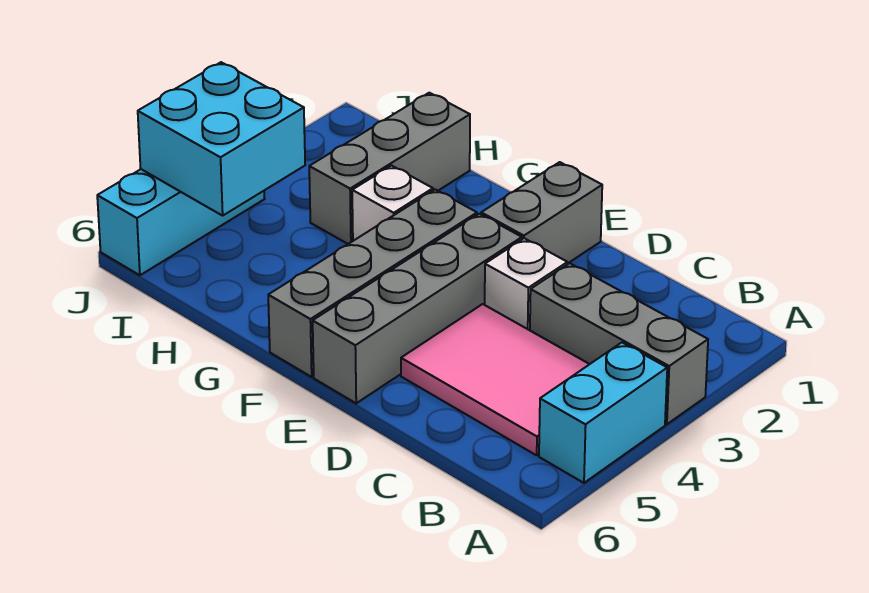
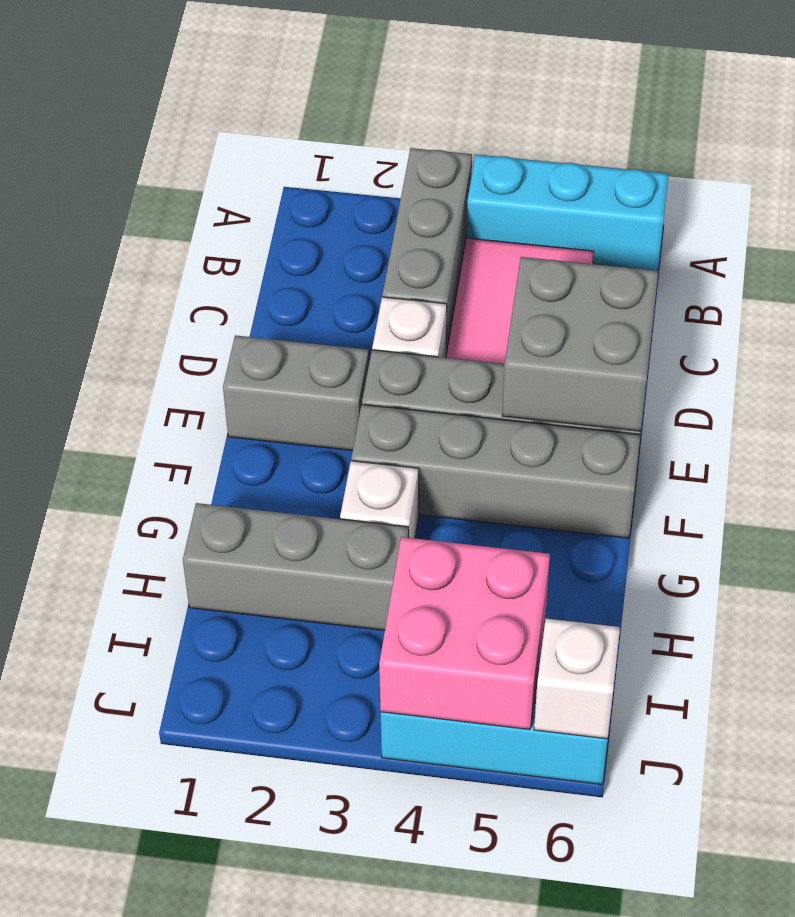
cyan brick A4:A5 level 1 -> cyan brick A4:A6 level 1
none -> grey brick D5:E6 level 2
cyan brick I4:J5 level 2 -> pink brick I4:J5 level 2
none -> white brick J6 level 2

